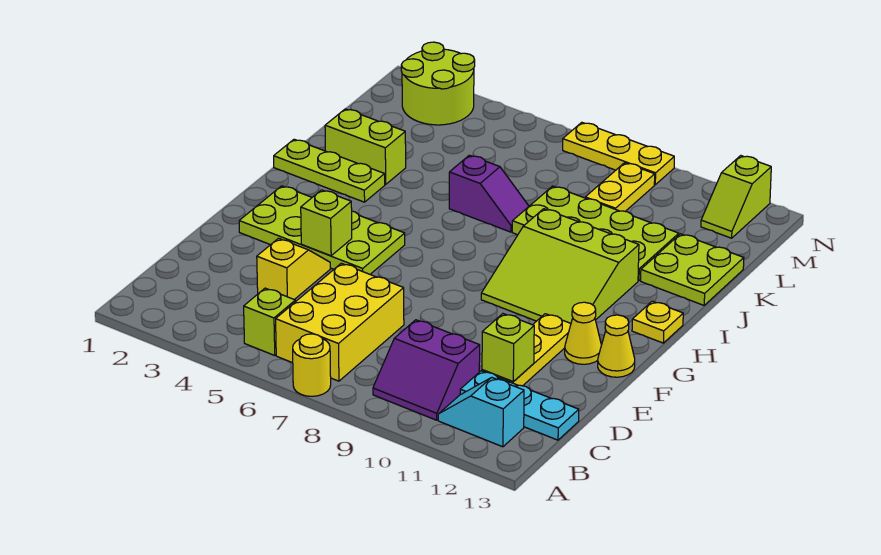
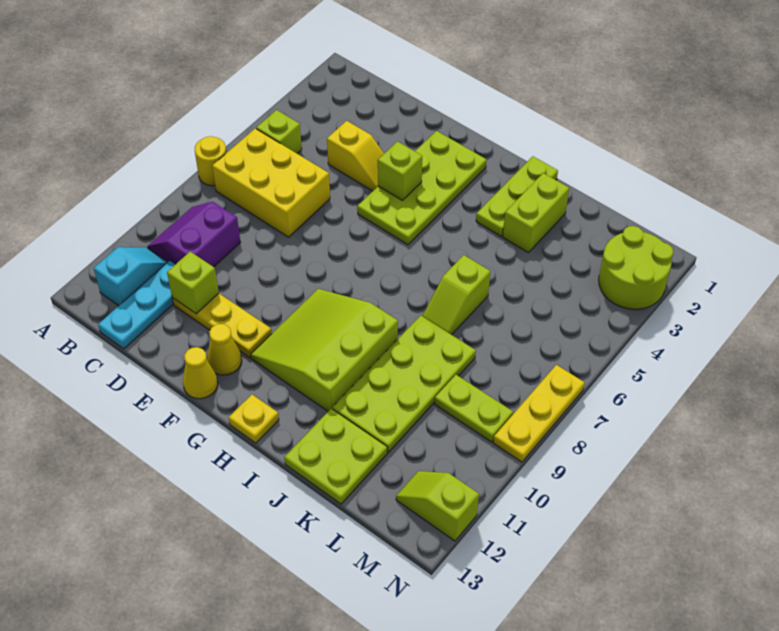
purple slope J6:J7 level 1 top 6 -> lime slope J6:J7 level 1 top 6
yellow plate L9:M9 level 1 -> lime plate L9:M9 level 1

